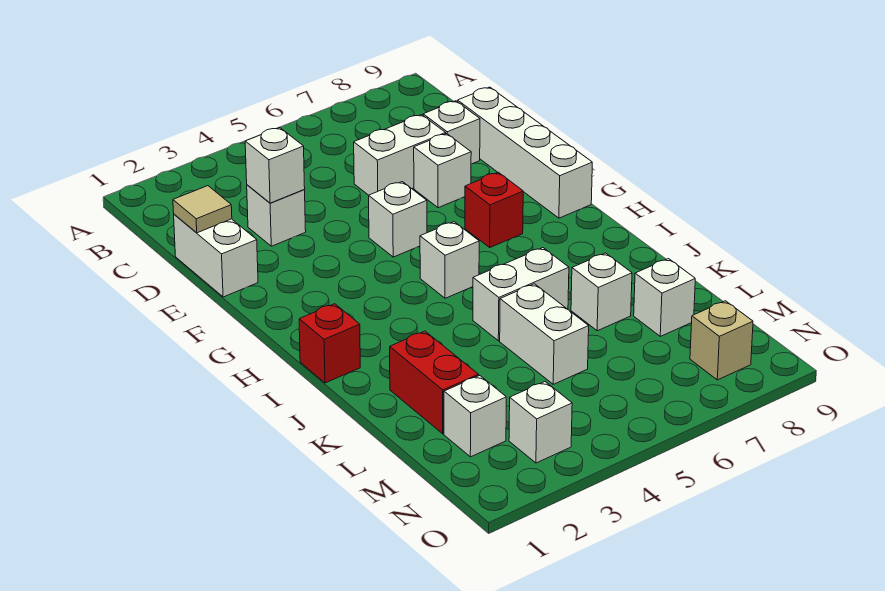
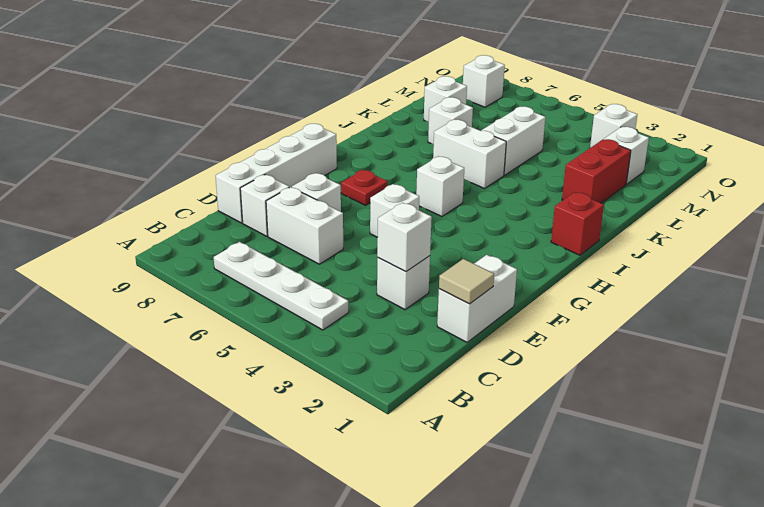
none -> white plate B4:B7 level 1
red brick G7 level 1 -> red plate G7 level 1
tan brick N8 level 1 -> white brick N8 level 1

